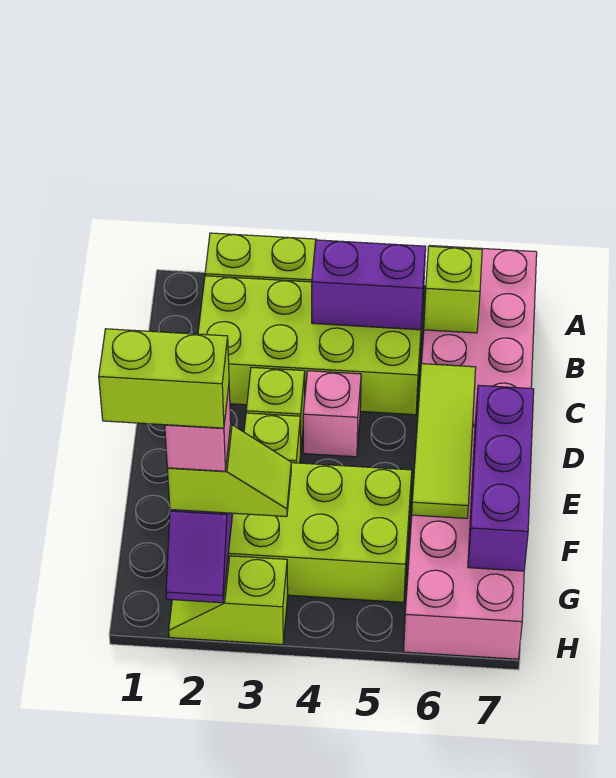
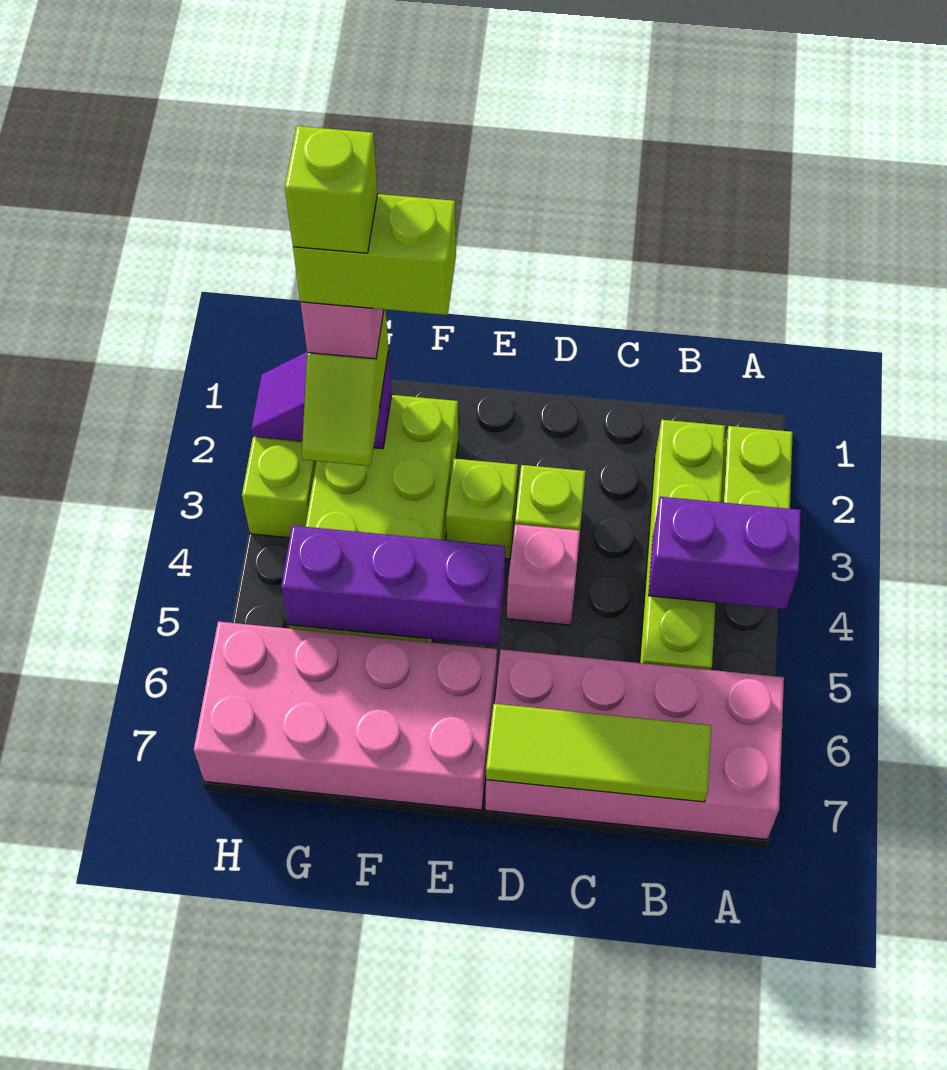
lime brick B2:C5 level 1 -> lime brick B2:B5 level 1
purple brick B4:B5 level 2 -> purple brick A4:B4 level 2
lime brick B6 level 2 -> lime brick G2 level 6
lime tile D6:F6 level 2 -> lime tile B7:D7 level 2
purple brick E7:G7 level 2 -> purple brick E5:G5 level 2
lime brick G1:G2 level 5 -> lime brick F2:G2 level 5

